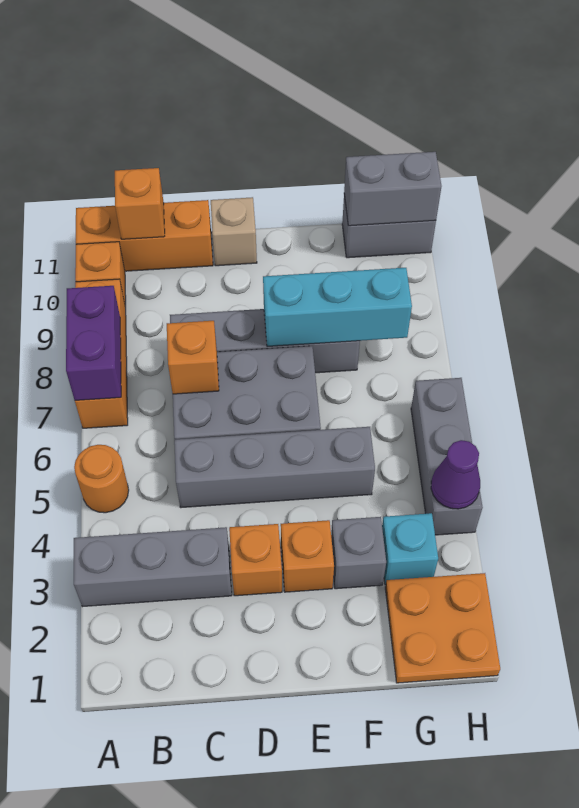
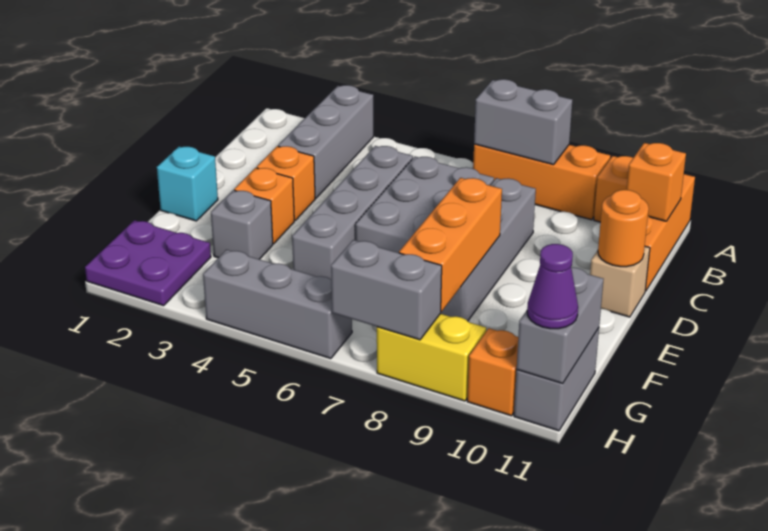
orange round brick A5 level 1 -> orange round brick D11 level 2
purple brick A7:A8 level 2 -> grey brick A7:A8 level 2
orange brick C7 level 2 -> orange brick H10 level 1
cyan brick E8:G8 level 2 -> orange brick E8:G8 level 2
orange plate G1:H2 level 1 -> purple plate G1:H2 level 1
cyan brick G3 level 1 -> cyan brick E1 level 1
purple cone H4 level 2 -> purple cone H11 level 3
none -> grey brick H7:H8 level 2
none -> yellow brick H8:H9 level 1

